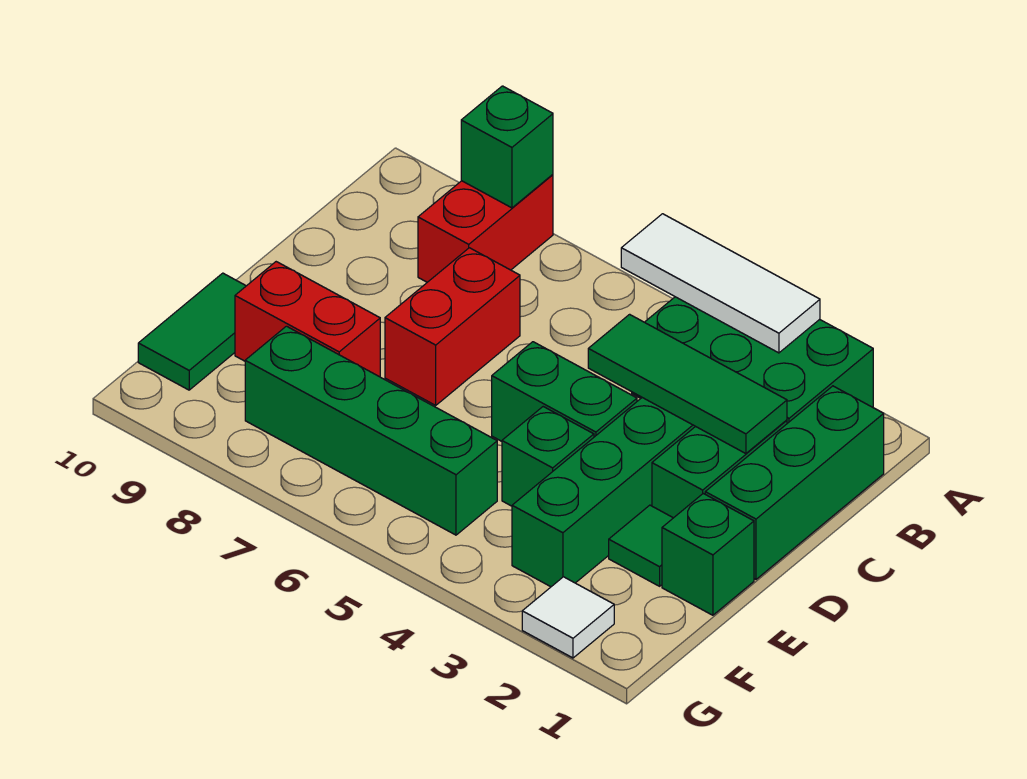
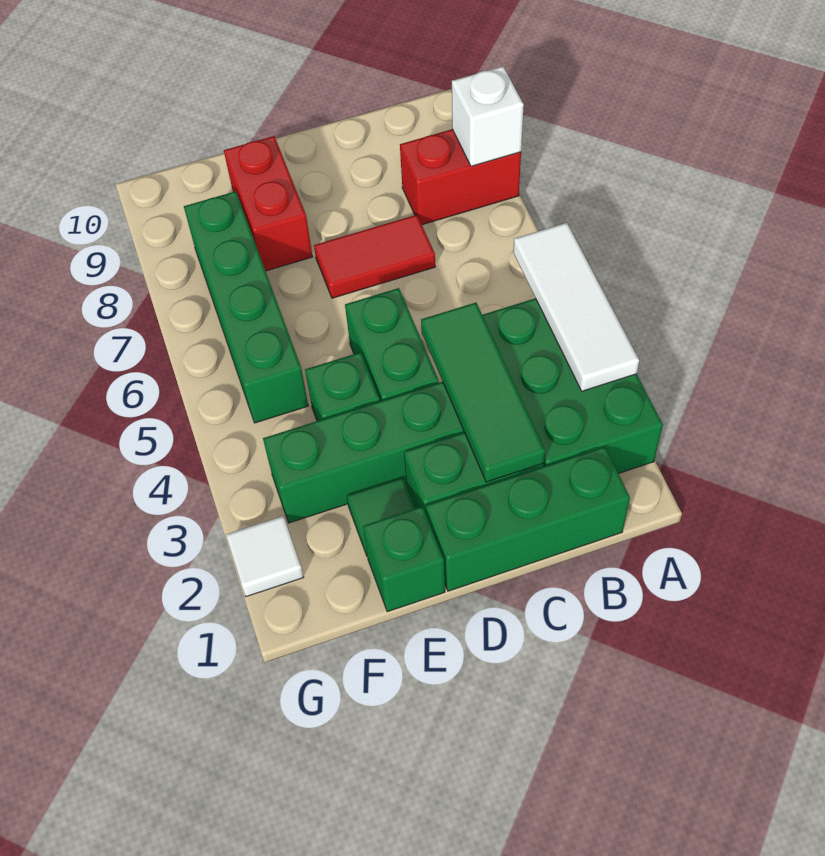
green brick A8 level 2 -> white brick A8 level 2
red brick C7:D7 level 1 -> red tile C7:D7 level 1
green tile E10:F10 level 1 -> none

